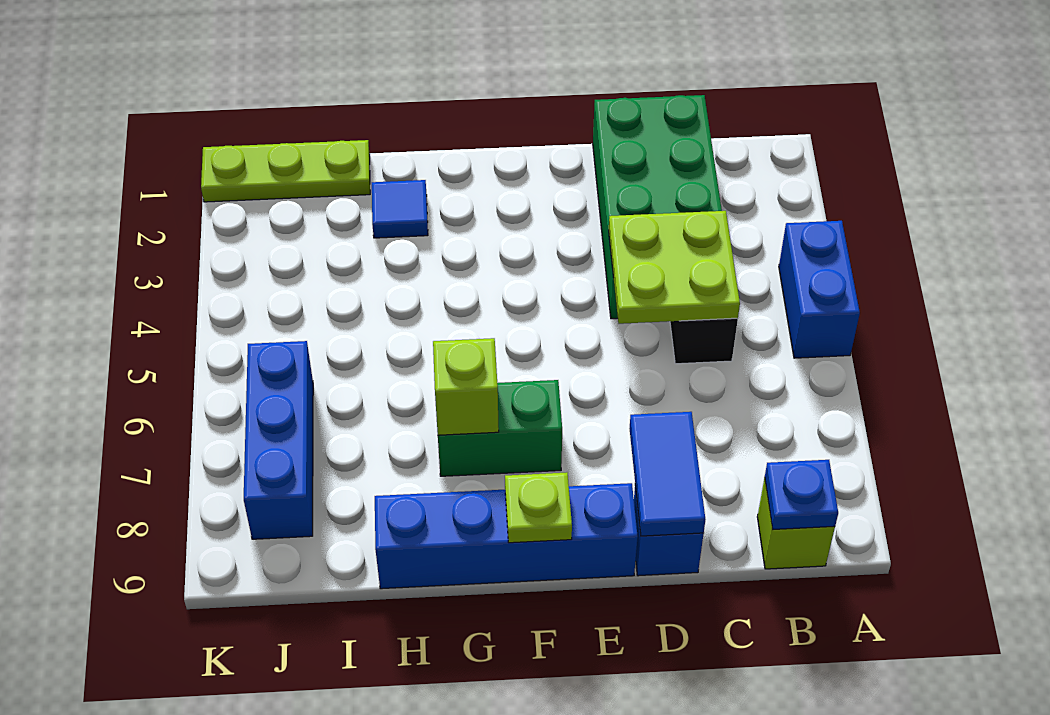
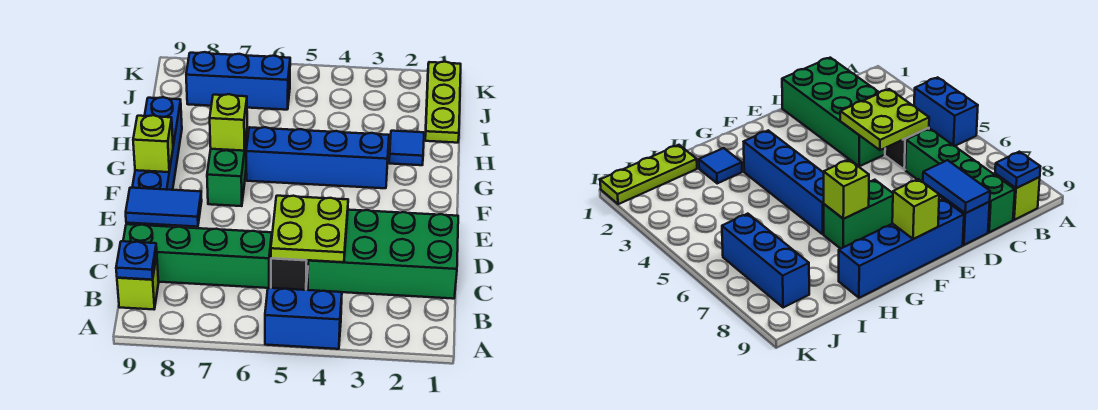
none -> green brick C6:C9 level 1
lime plate F9 level 2 -> lime brick F9 level 2
none -> blue brick G3:G6 level 1

